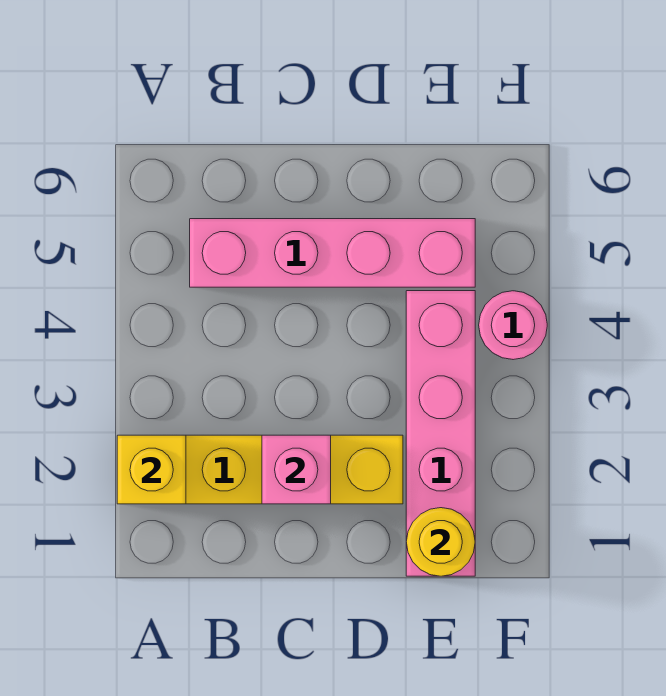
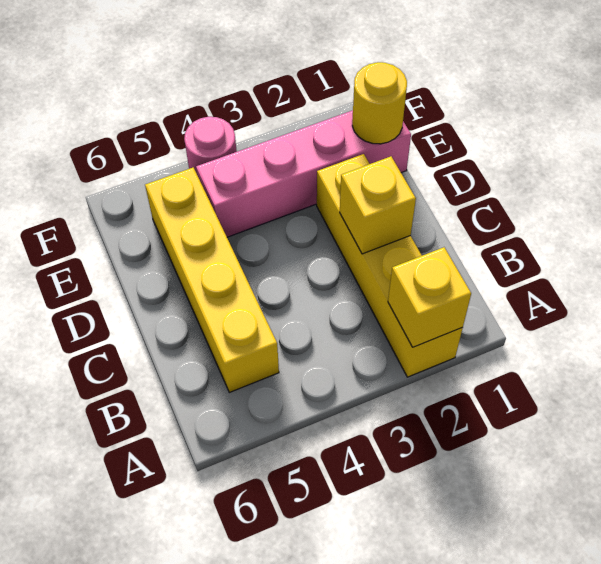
pink brick B5:E5 level 1 -> yellow brick B5:E5 level 1
pink brick C2 level 2 -> yellow brick C2 level 2

